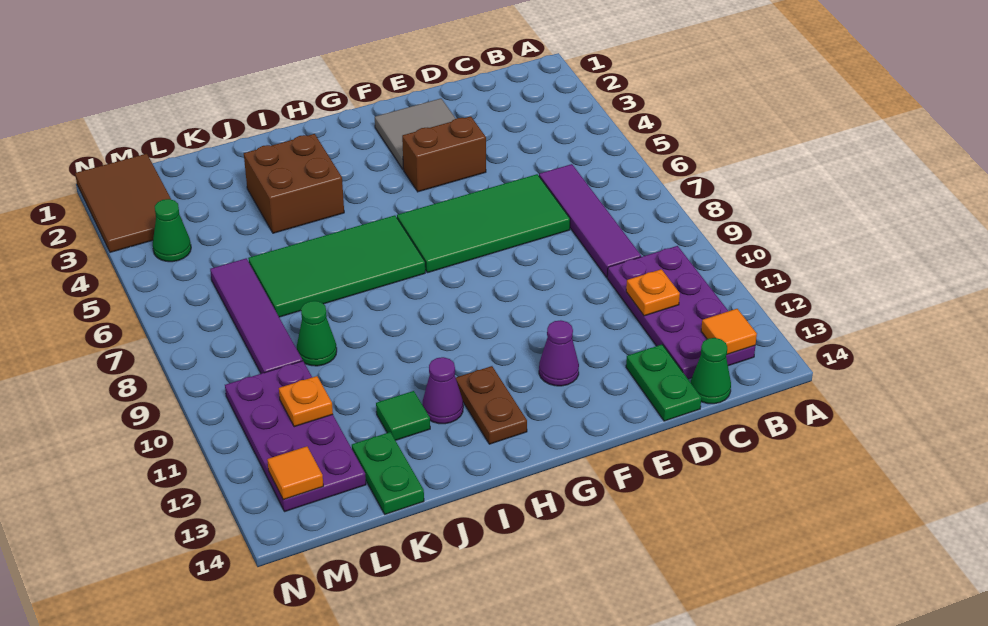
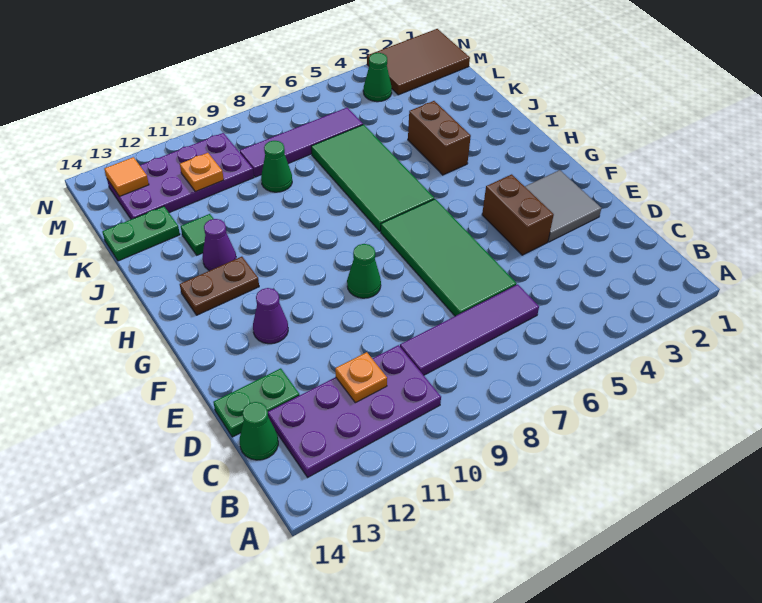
orange tile B13 level 2 -> none
none -> green cone F9 level 1
brown brick I3:J4 level 1 -> brown brick I4:J4 level 1

